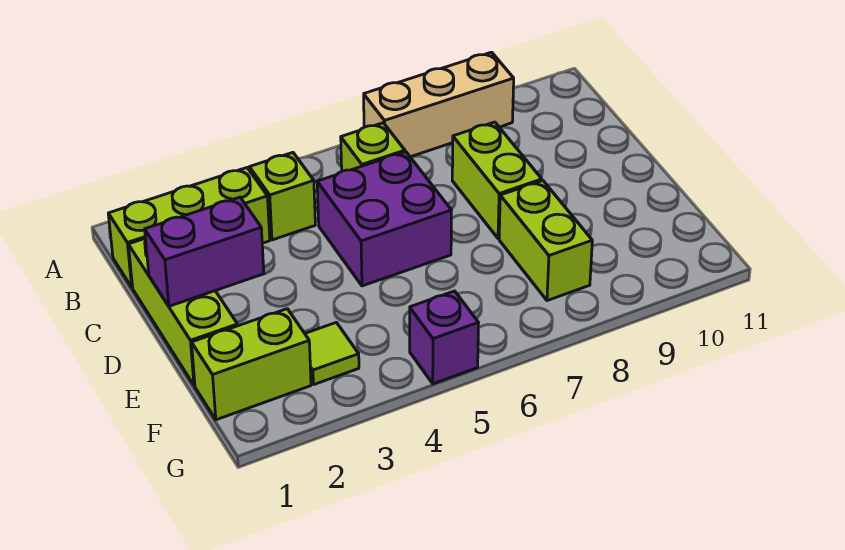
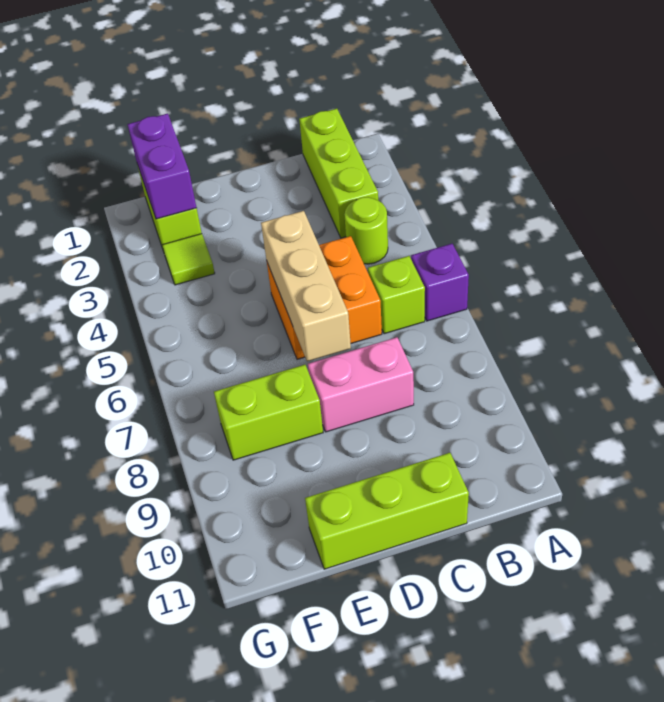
tan brick A7:A9 level 1 -> tan brick D5:D7 level 2
lime brick B4 level 1 -> lime round brick B4 level 1
lime brick C1:E1 level 1 -> lime brick C11:E11 level 1
purple brick C5:D6 level 1 -> orange brick C5:D6 level 1
lime brick C8:D8 level 1 -> pink brick C8:D8 level 1
purple brick D1:D2 level 2 -> purple brick F1:F2 level 2
purple brick G5 level 1 -> purple brick A6 level 1

